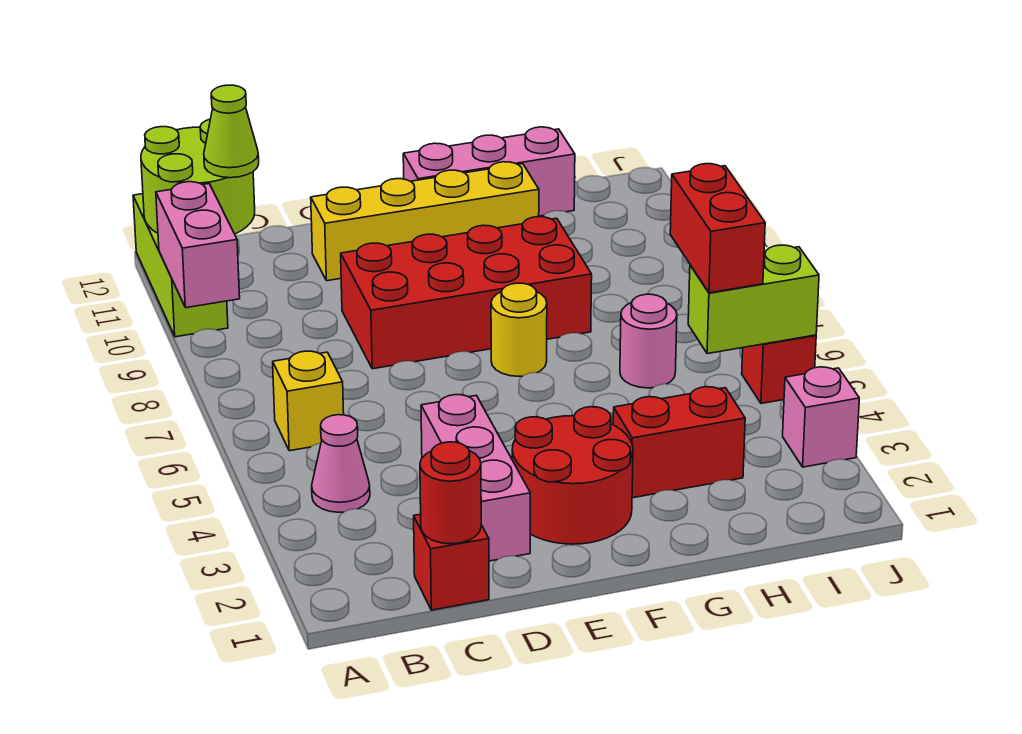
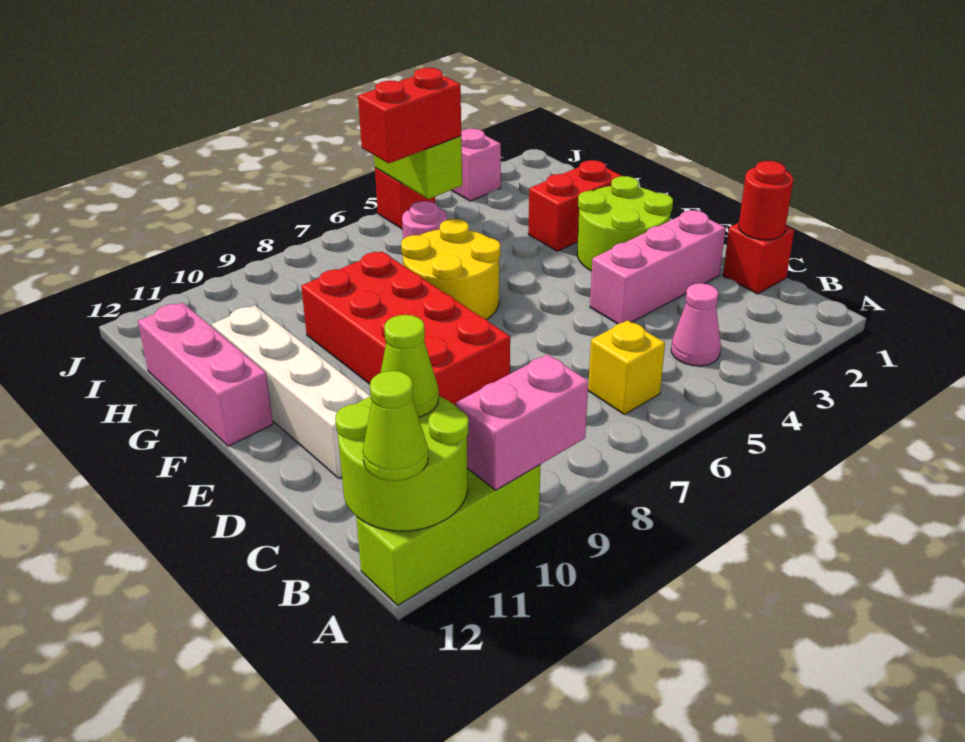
none -> lime cone A12 level 3
yellow brick D11:G11 level 1 -> white brick D11:G11 level 1
red round brick E2:F3 level 1 -> lime round brick E2:F3 level 1
yellow round brick F7 level 1 -> yellow round brick F6:G7 level 1
red brick G3:H3 level 1 -> red brick G2:G3 level 1

